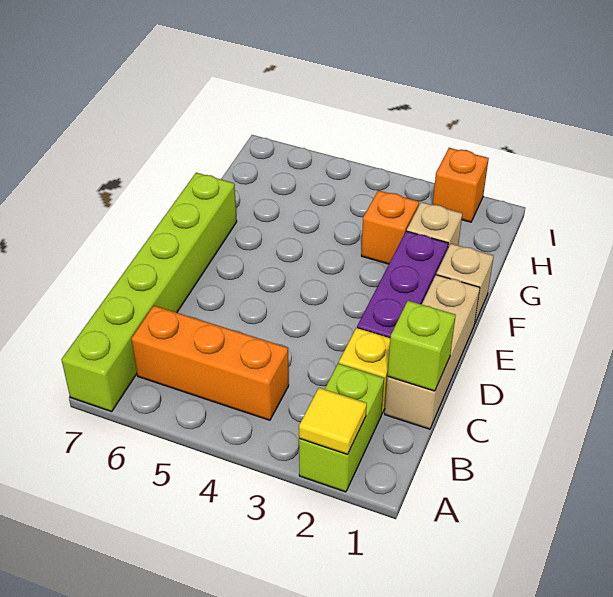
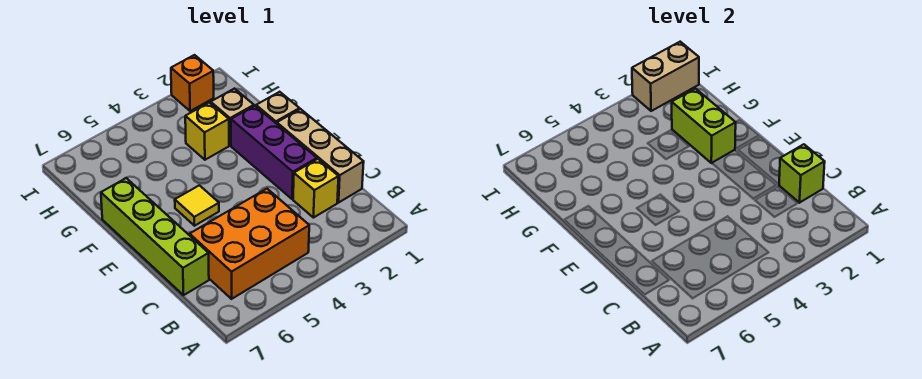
lime brick A2:B2 level 1 -> lime brick F2:G2 level 2
yellow tile A2 level 2 -> yellow tile E5 level 1
lime brick A7:F7 level 1 -> lime brick C7:F7 level 1
orange brick B4:B6 level 1 -> orange brick B4:C6 level 1
orange brick G3 level 1 -> yellow brick G3 level 1
none -> tan brick I1:I2 level 2

